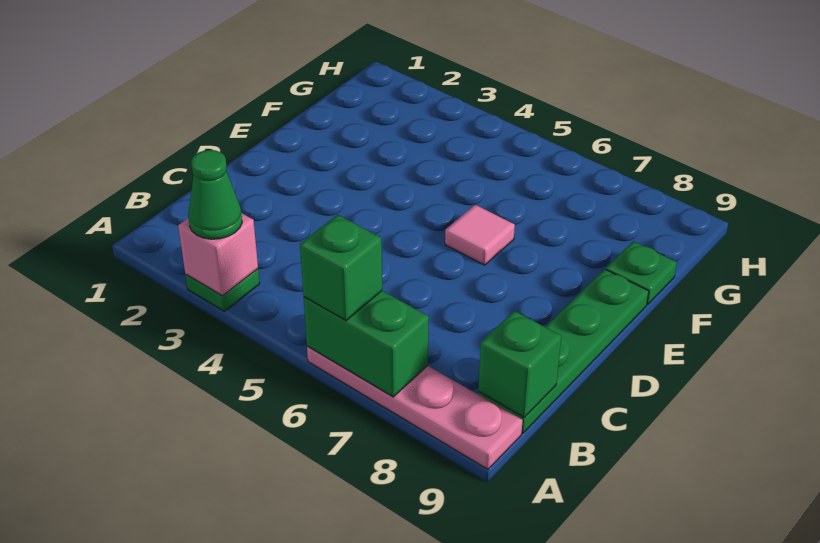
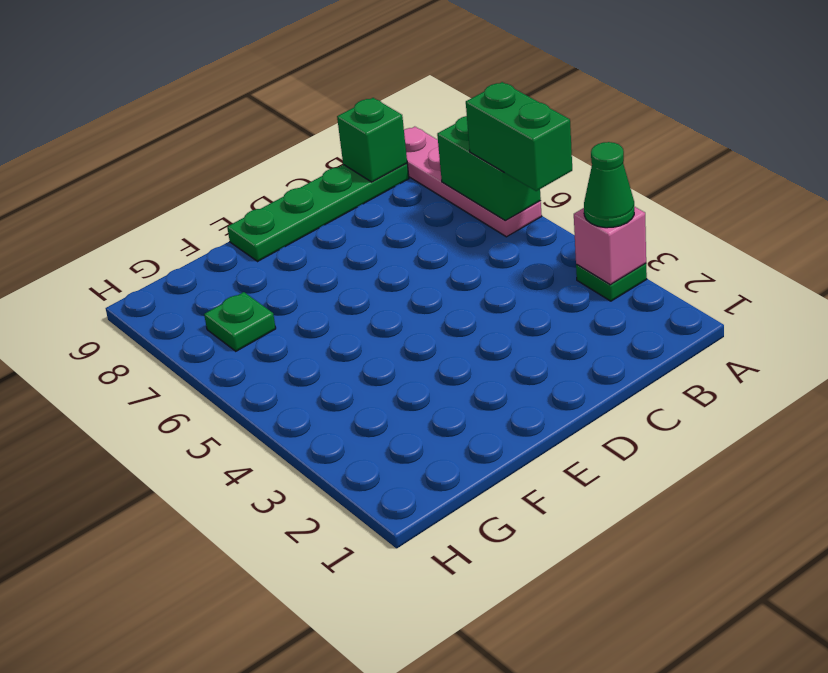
green brick A6 level 3 -> green brick A5:A6 level 3
pink tile E6 level 1 -> none
green plate F9 level 1 -> green plate G7 level 1

